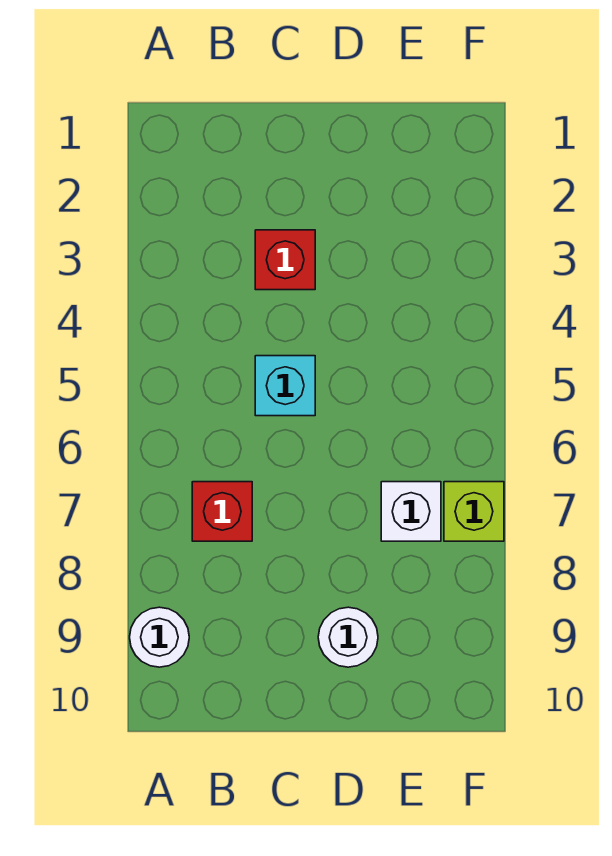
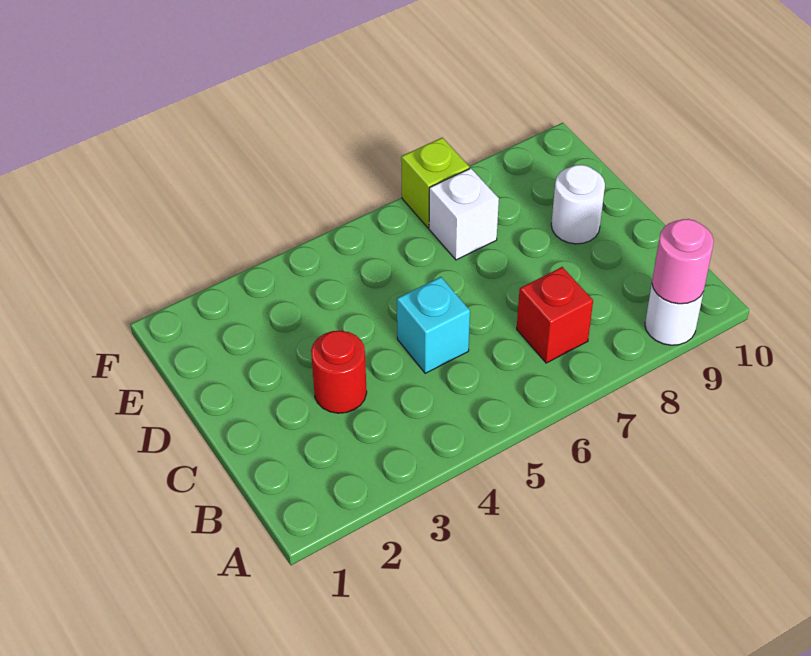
none -> pink round brick A9 level 2
red brick C3 level 1 -> red round brick C3 level 1

